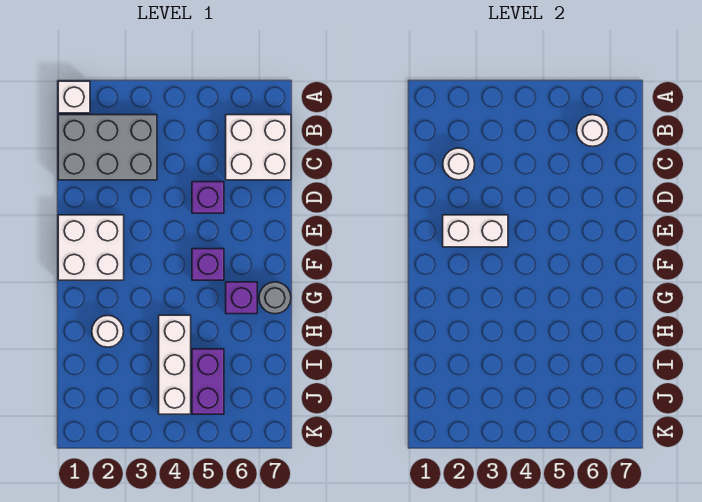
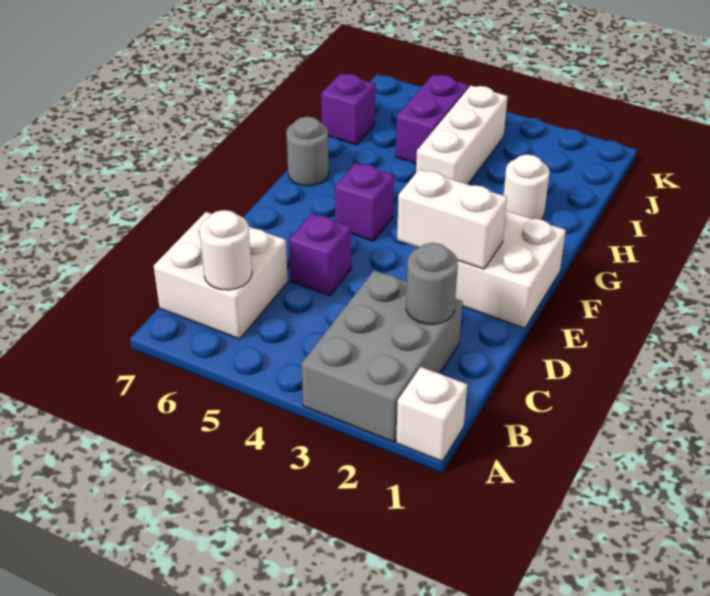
grey brick B1:C3 level 1 -> grey brick A2:C3 level 1
white round brick C2 level 2 -> grey round brick C2 level 2
purple brick G6 level 1 -> purple brick I7 level 1

